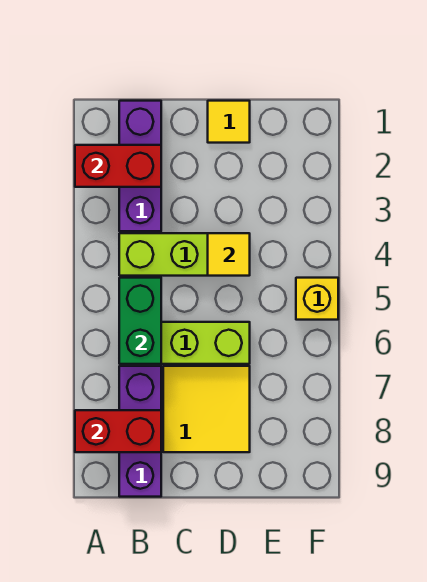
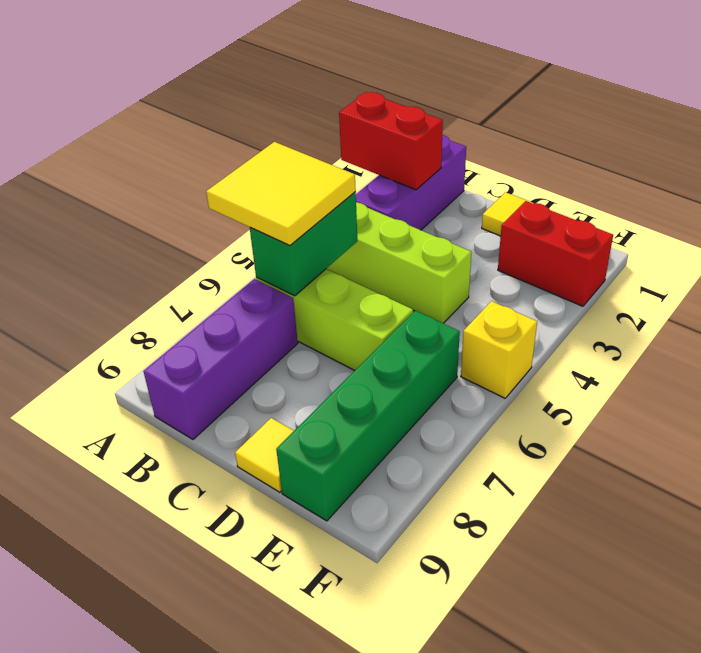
red brick A8:B8 level 2 -> red brick E2:F2 level 1
yellow tile C7:D8 level 1 -> yellow tile A5:B6 level 3
yellow tile D4 level 2 -> yellow tile D9 level 1
none -> green brick E6:E9 level 1

